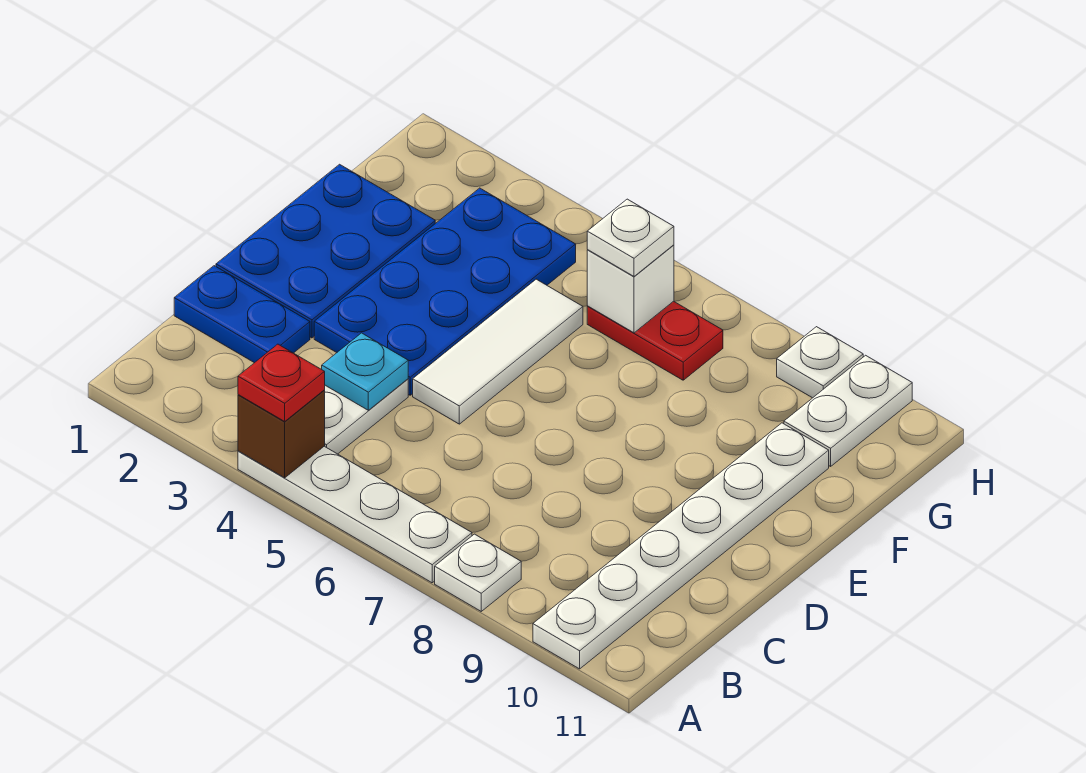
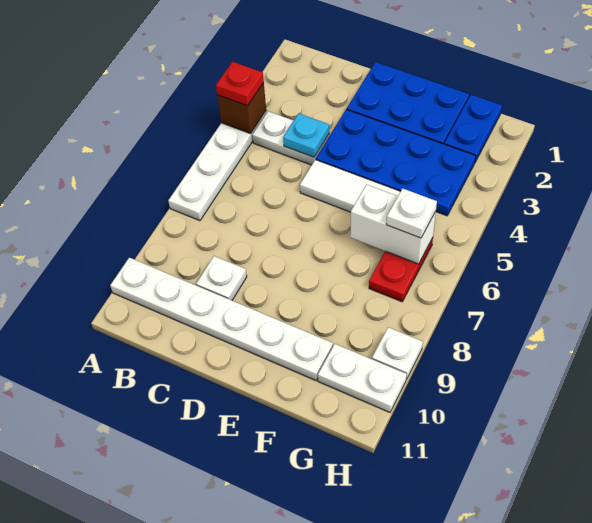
white plate A8 level 1 -> white plate C9 level 1
blue plate C1:C2 level 1 -> blue plate G1:G2 level 1
white brick G6 level 2 -> white brick F6:G6 level 2

